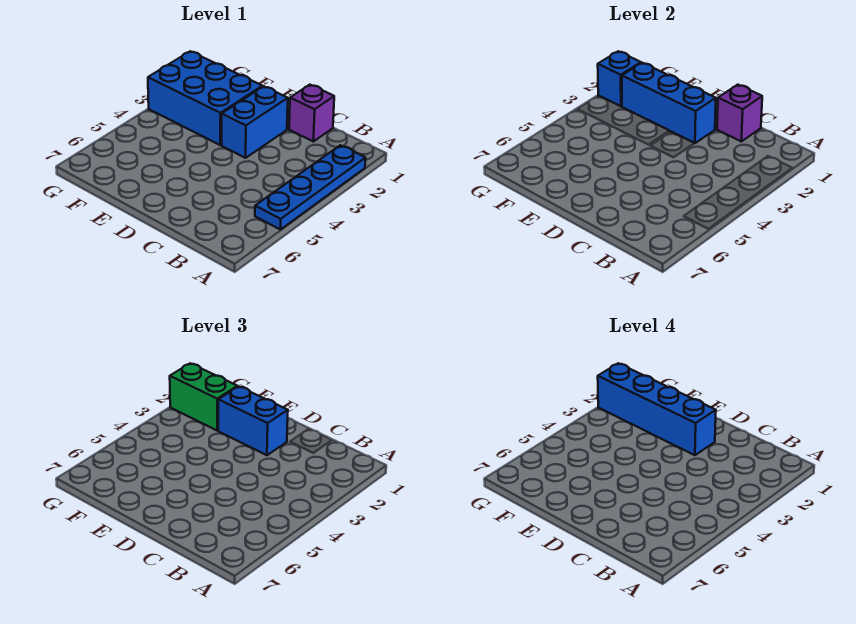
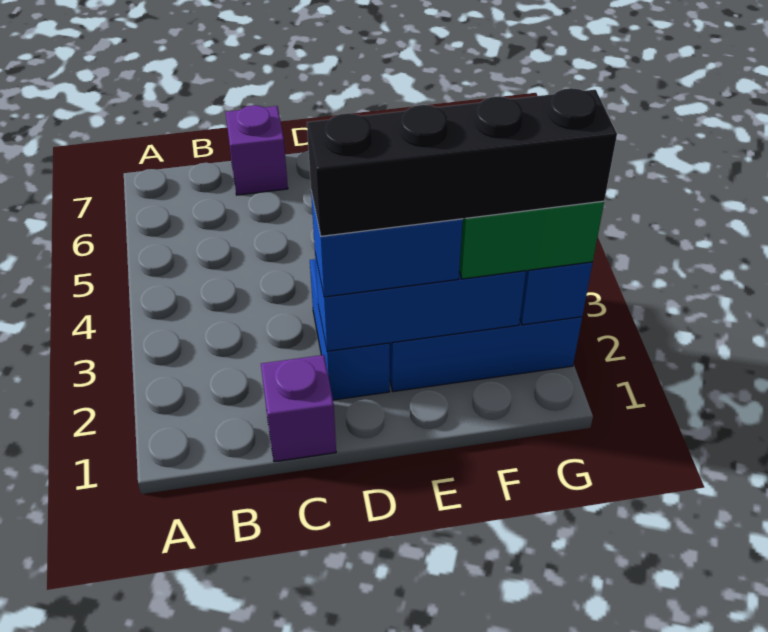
blue plate A2:A5 level 1 -> none
purple brick C1 level 2 -> purple brick C7 level 1
blue brick D2:G2 level 4 -> black brick D2:G2 level 4

